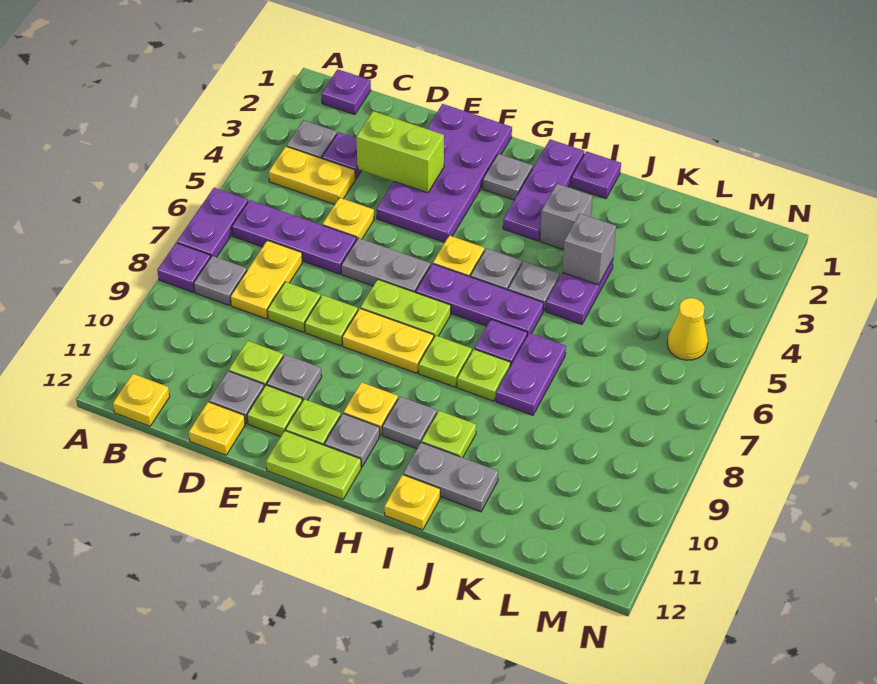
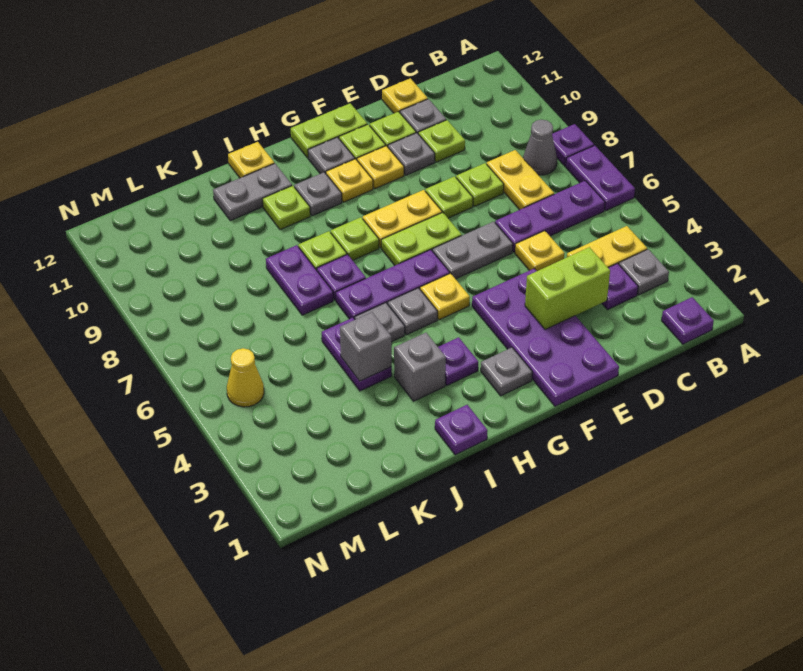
grey plate B8 level 1 -> grey cone B8 level 1
yellow plate B12 level 1 -> yellow plate F10 level 1
purple plate H1:H3 level 1 -> purple plate H3 level 1

